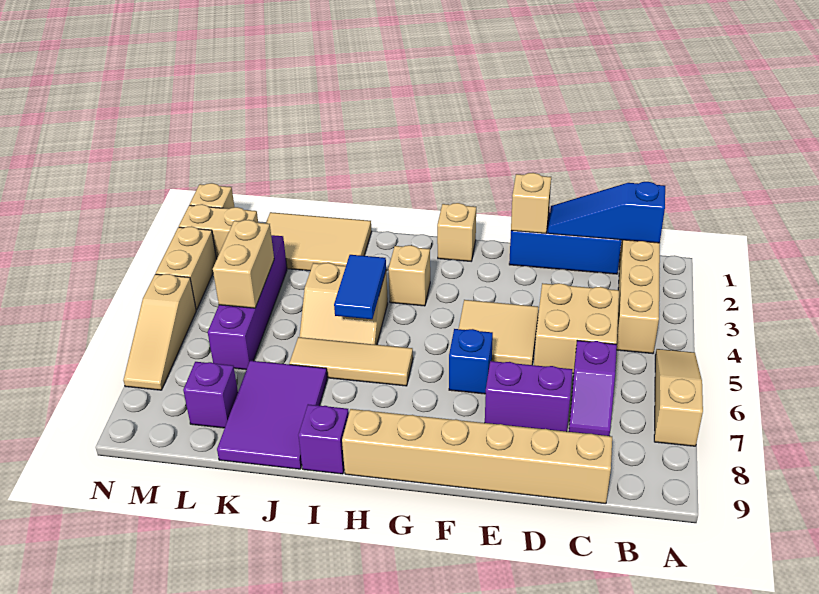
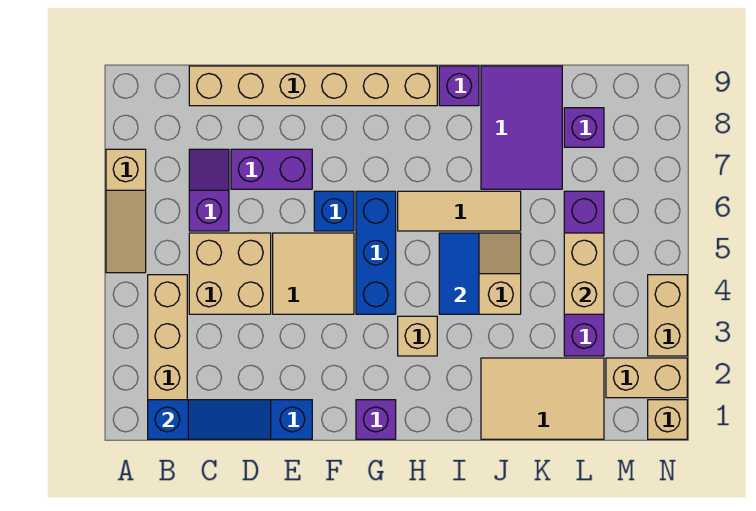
tan brick E1 level 2 -> none
tan brick G1 level 1 -> purple brick G1 level 1
none -> blue brick G4:G6 level 1
tan slope N5:N7 level 1 top 5 -> none

